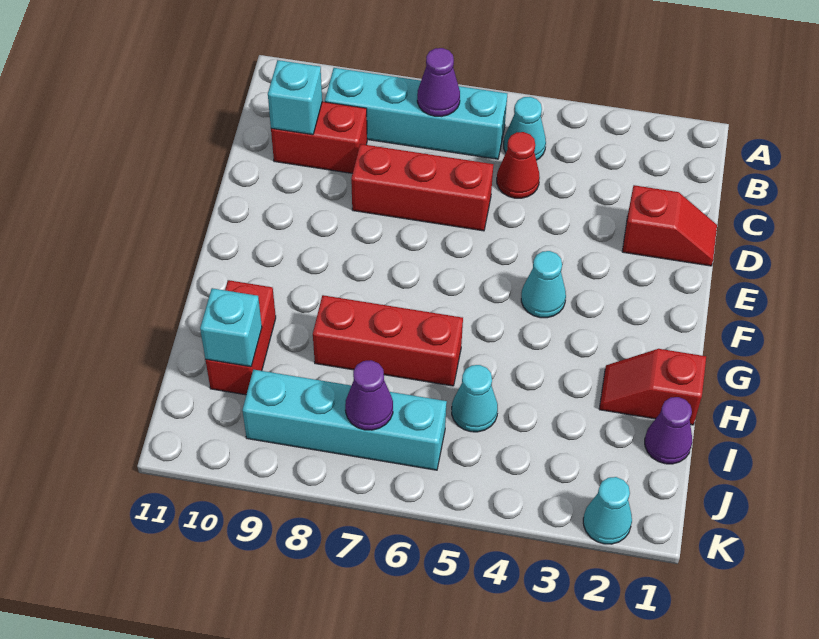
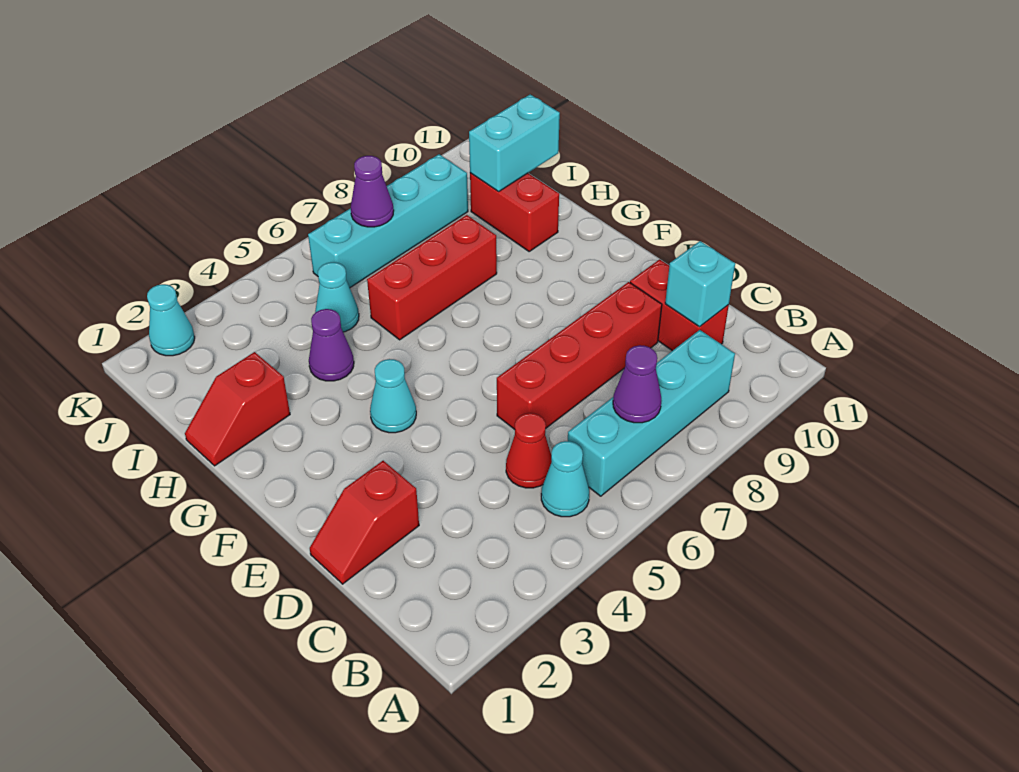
red brick C9:C10 level 1 -> red brick C10:D10 level 1
red brick D6:D8 level 1 -> red brick D6:D9 level 1
red slope H1:H2 level 1 top 1 -> red slope H1:H2 level 1 top 2
purple cone I1 level 1 -> purple cone H4 level 1
cyan brick I10 level 2 -> cyan brick I10:I11 level 2

